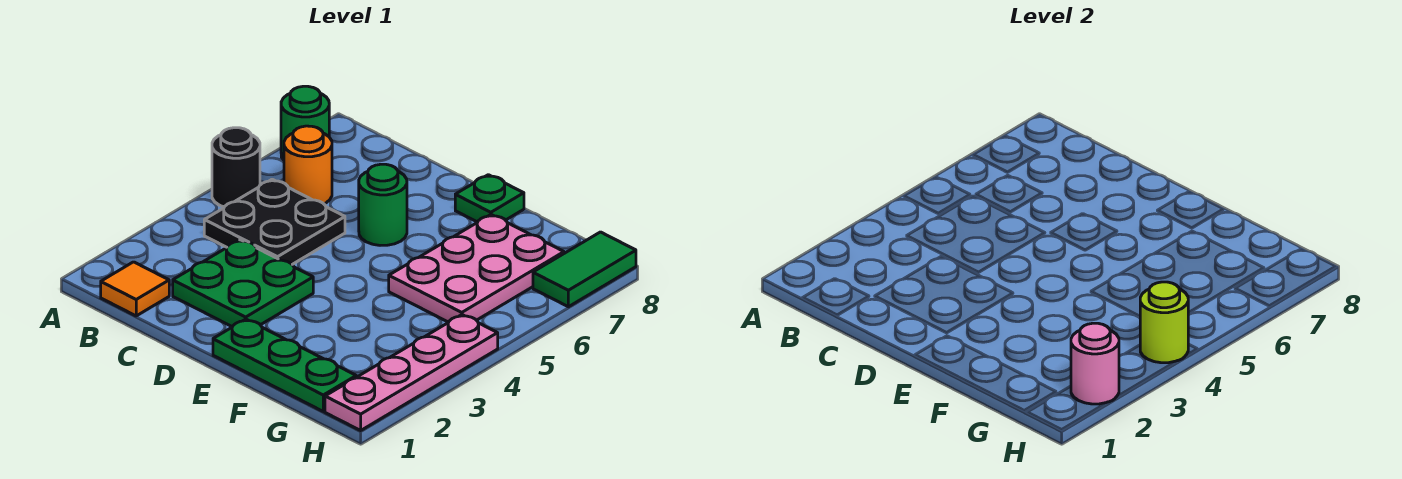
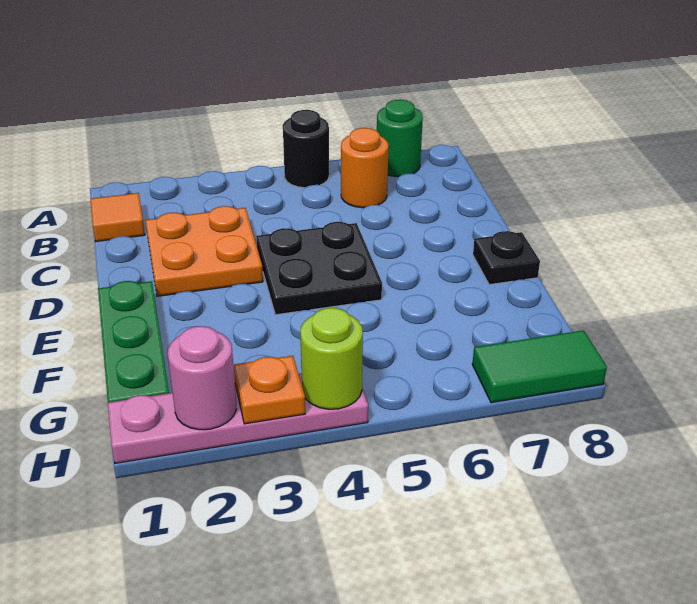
black plate B4:C5 level 1 -> black plate D4:E5 level 1
green plate C2:D3 level 1 -> orange plate C2:D3 level 1
green round brick D6 level 1 -> none
green plate E8 level 1 -> black plate E8 level 1
pink plate F5:G7 level 1 -> none
none -> orange plate H3 level 2

